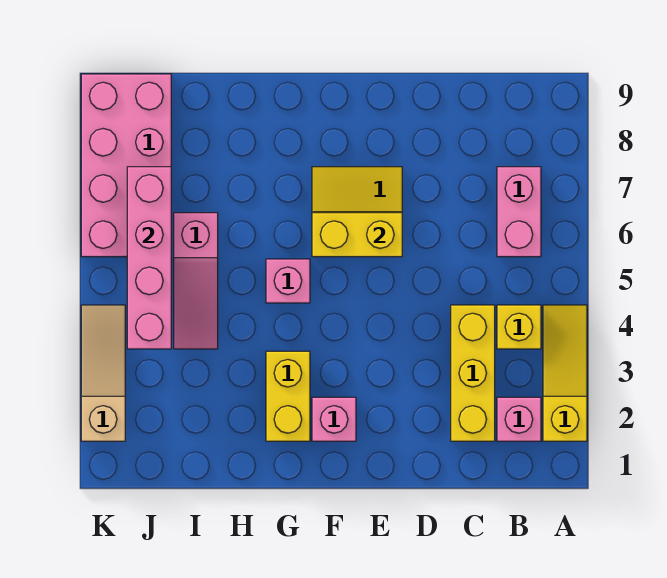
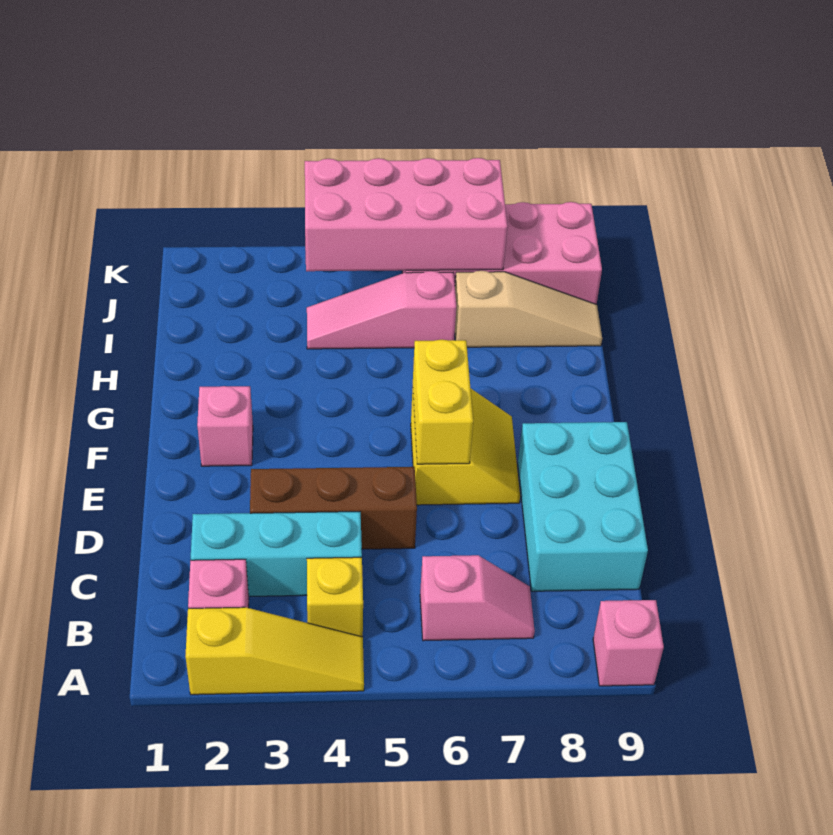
pink brick B6:B7 level 1 -> pink slope B6:B7 level 1 top 6
yellow brick C2:C4 level 1 -> cyan brick C2:C4 level 1
none -> cyan brick C8:E9 level 1
none -> brown brick D3:D5 level 1
yellow brick G2:G3 level 1 -> none
pink brick G5 level 1 -> pink brick A9 level 1
pink brick J4:J7 level 2 -> pink brick J4:K7 level 2
tan slope K2:K4 level 1 top 2 -> tan slope I7:I9 level 1 top 7

